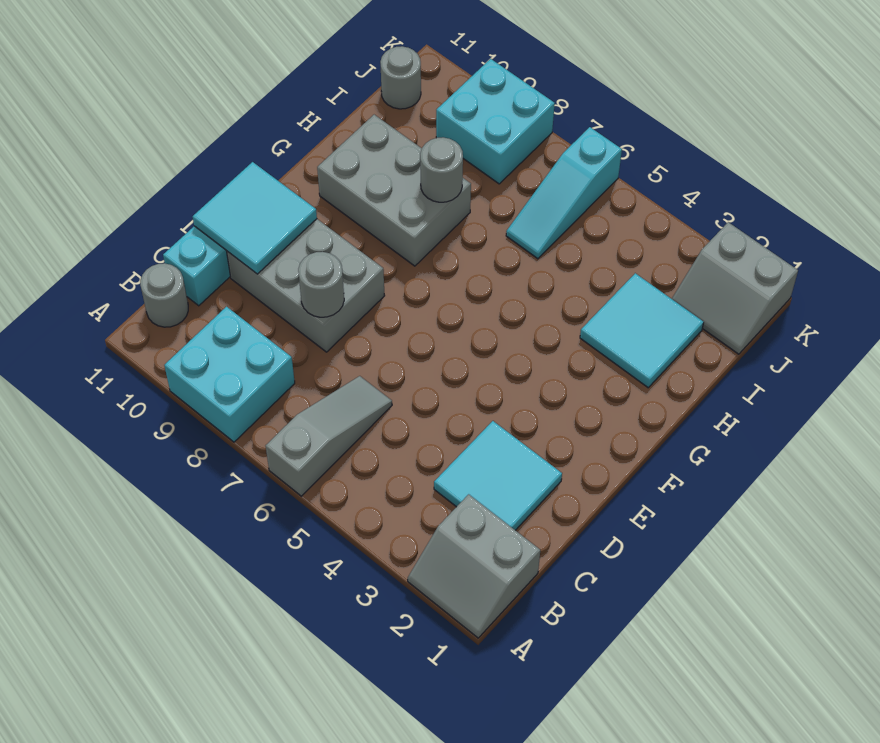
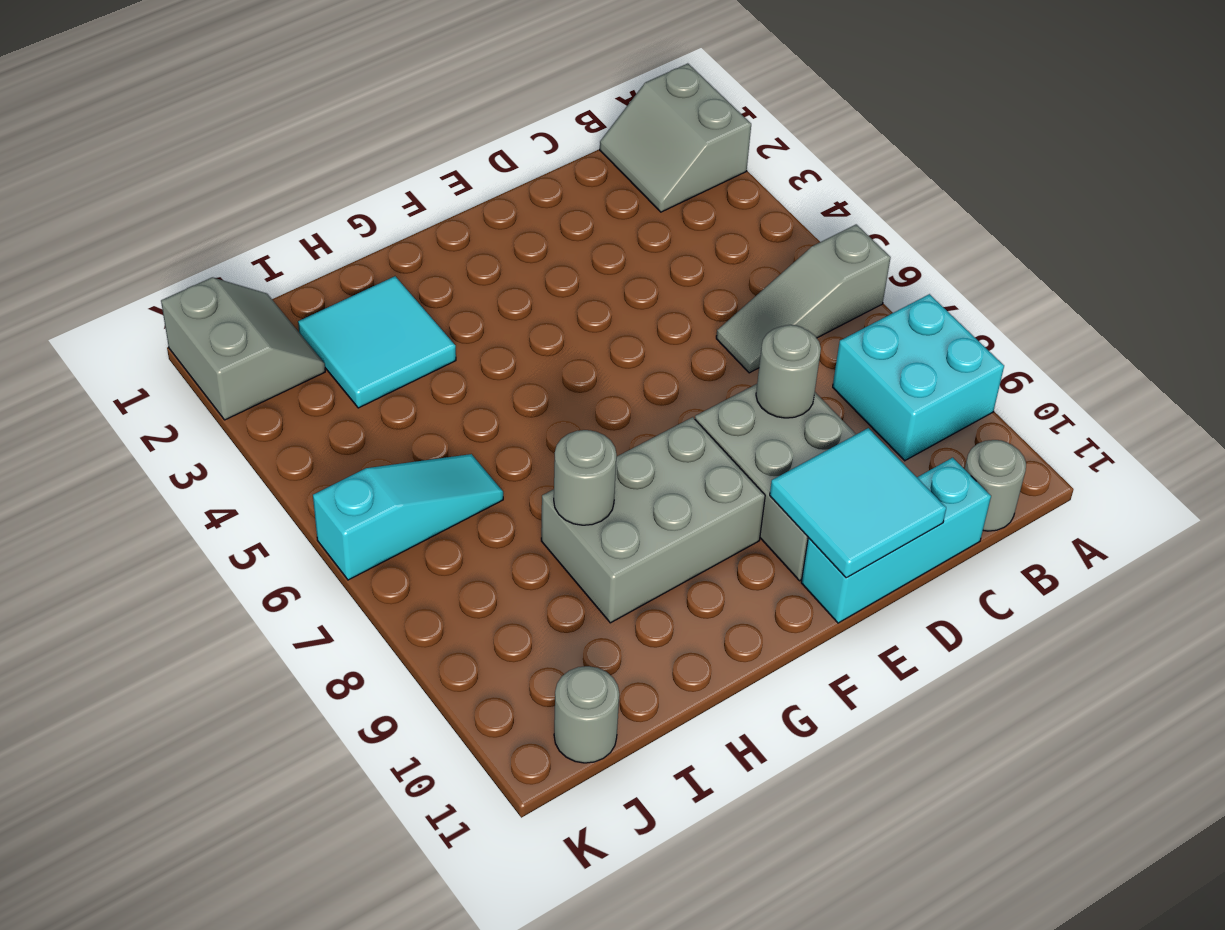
grey slope A1:B2 level 1 top B -> grey slope A1:B2 level 1 top A
cyan tile C2:D3 level 1 -> none
grey brick G8:H10 level 1 -> grey brick F8:H9 level 1
cyan brick J8:K9 level 1 -> none

